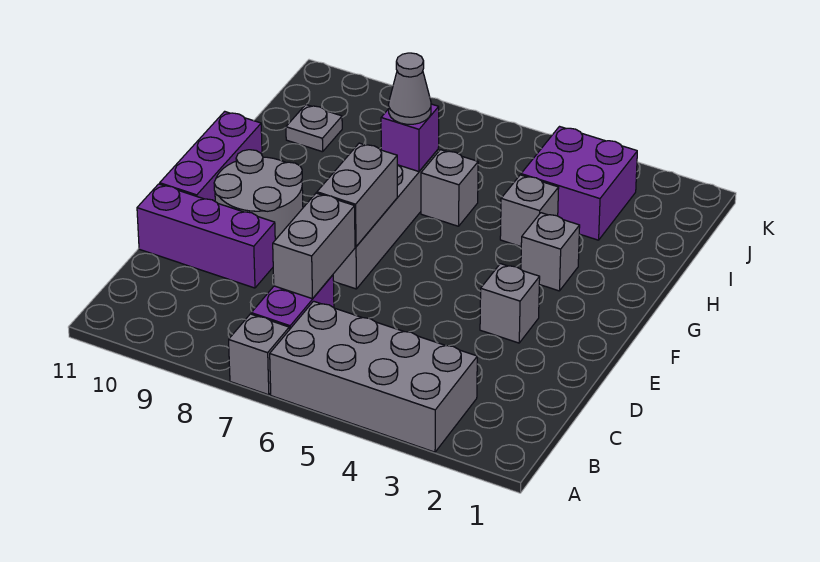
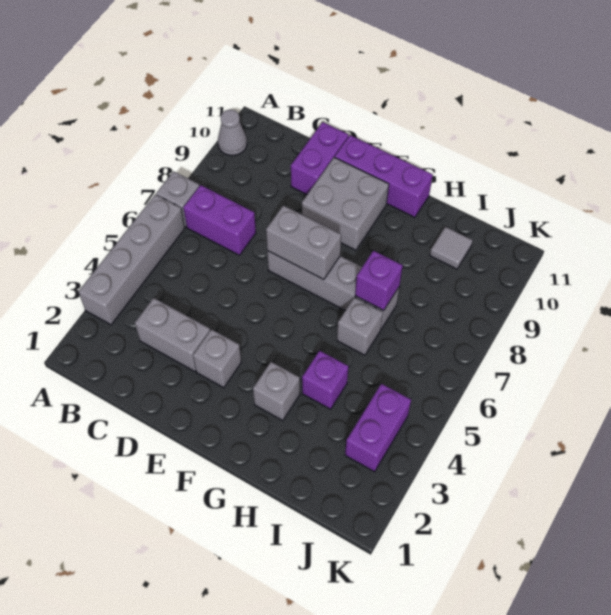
grey brick A3:B6 level 1 -> grey brick A3:A6 level 1
grey brick C7:D7 level 2 -> grey brick C3:D3 level 1
purple brick D9:D11 level 1 -> purple brick D10:D11 level 1
grey round brick E9:F10 level 1 -> grey brick E9:F10 level 1
grey brick H4 level 1 -> purple brick H4 level 1
grey cone H7 level 3 -> grey cone A10 level 1
purple brick I3:J4 level 1 -> purple brick J3:J4 level 1
grey plate I10 level 1 -> grey tile I10 level 1

